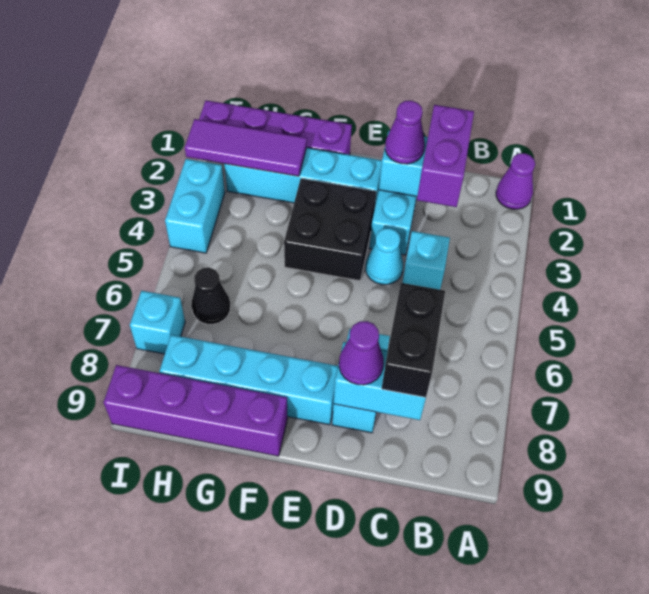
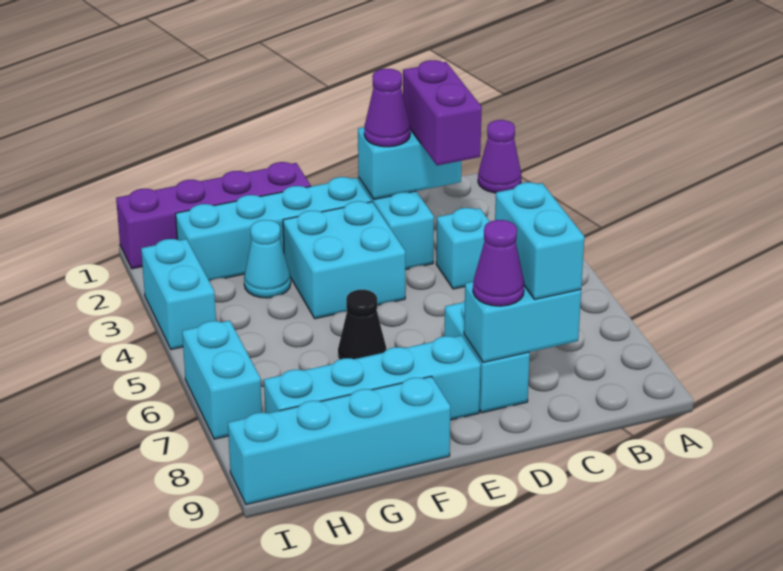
black brick C7:C8 level 3 -> cyan brick C7:C8 level 3
cyan cone D4 level 1 -> cyan cone G3 level 1
black brick E3:F4 level 1 -> cyan brick E3:F4 level 1
purple brick F9:I9 level 1 -> cyan brick F9:I9 level 1
purple tile G2:I2 level 2 -> none
black cone H6 level 1 -> black cone F6 level 1
cyan brick I7 level 1 -> cyan brick I6:I7 level 1

